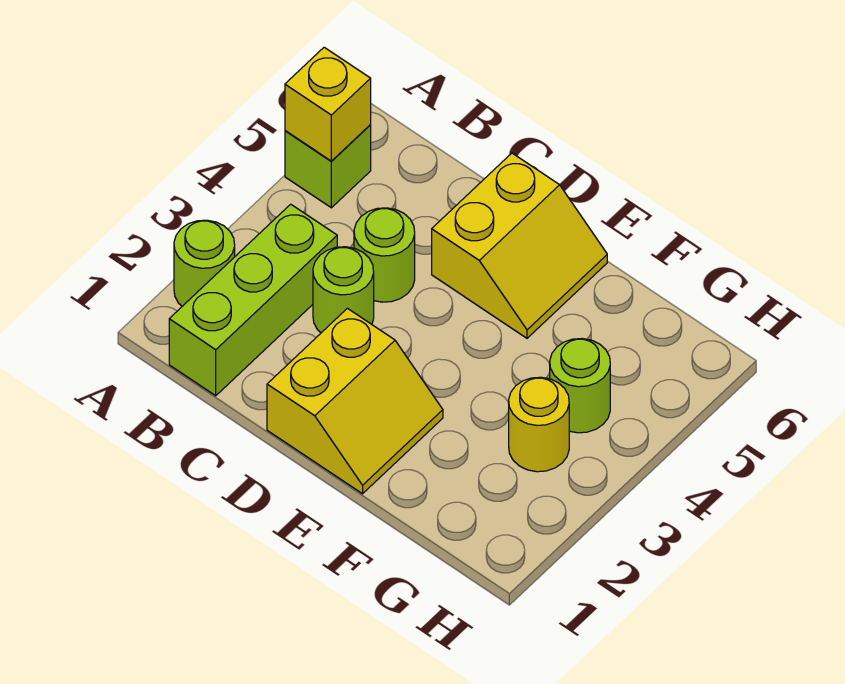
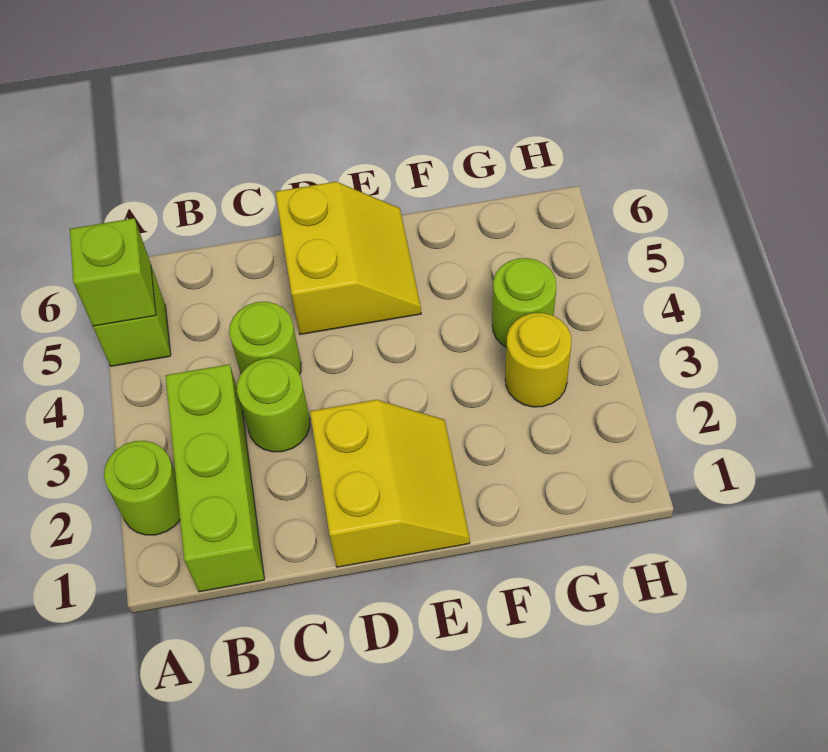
yellow brick A5 level 2 -> lime brick A5 level 2

